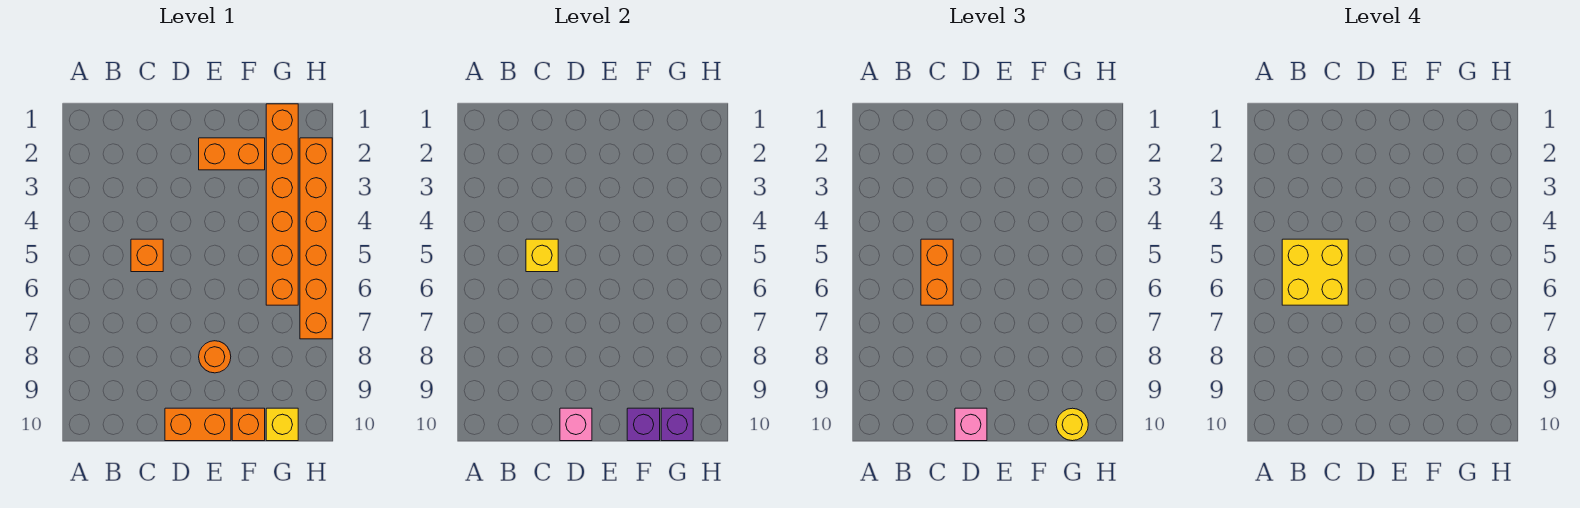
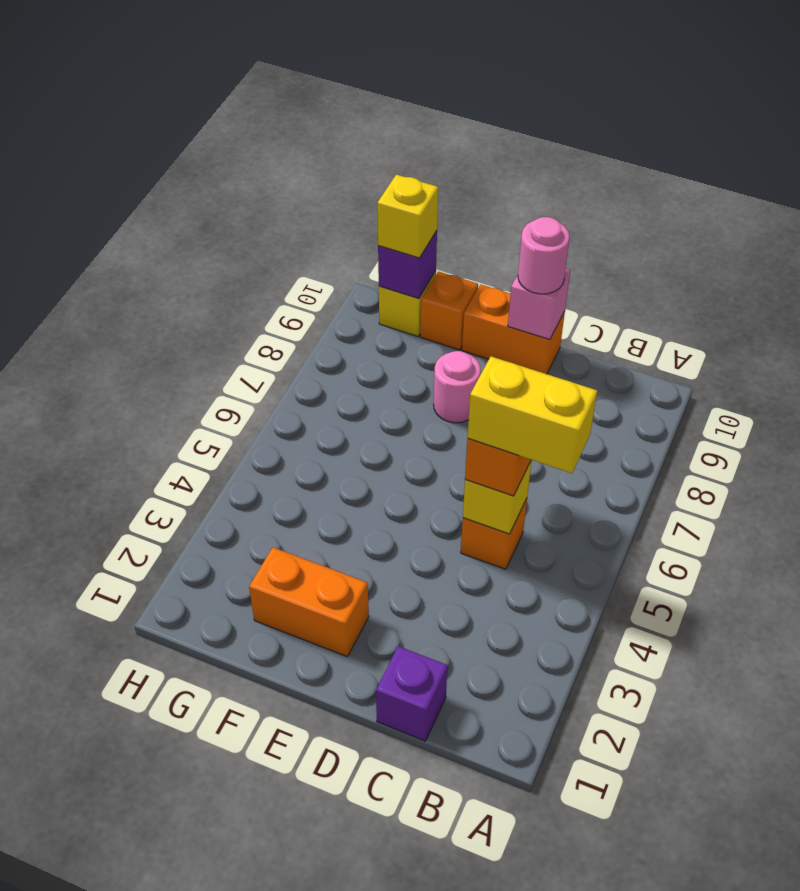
yellow brick B5:C6 level 4 -> yellow brick B5:C5 level 4
pink brick D10 level 3 -> pink round brick D10 level 3
orange round brick E8 level 1 -> pink round brick E8 level 1
purple brick F10 level 2 -> purple brick C1 level 1
orange brick G1:G6 level 1 -> none
yellow round brick G10 level 3 -> yellow brick G10 level 3
orange brick H2:H7 level 1 -> none

